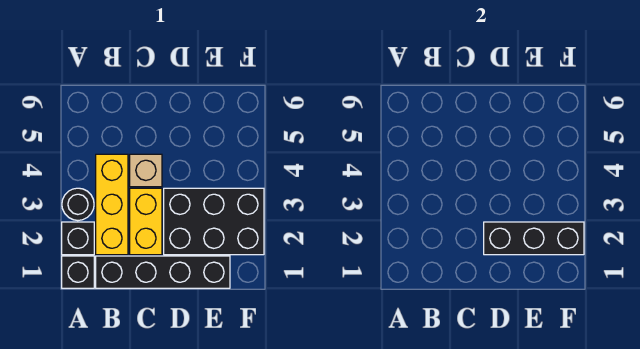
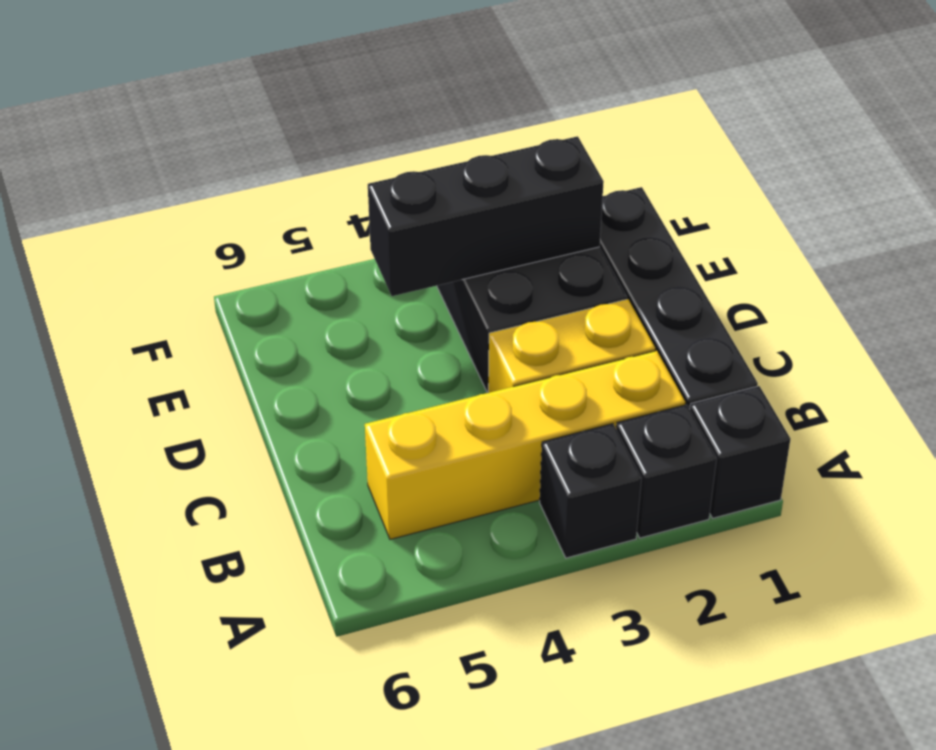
black round brick A3 level 1 -> black brick A3 level 1
yellow brick B2:B4 level 1 -> yellow brick B2:B5 level 1
tan brick C4 level 1 -> none
black brick D2:F2 level 2 -> black brick E2:E4 level 2

